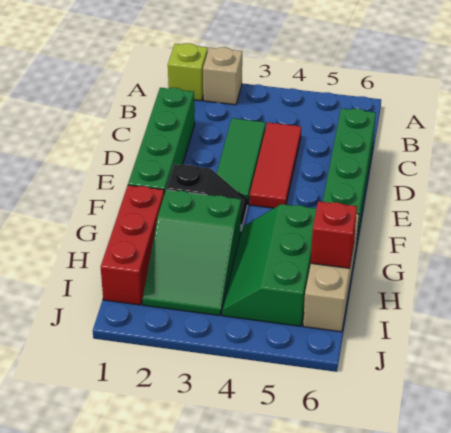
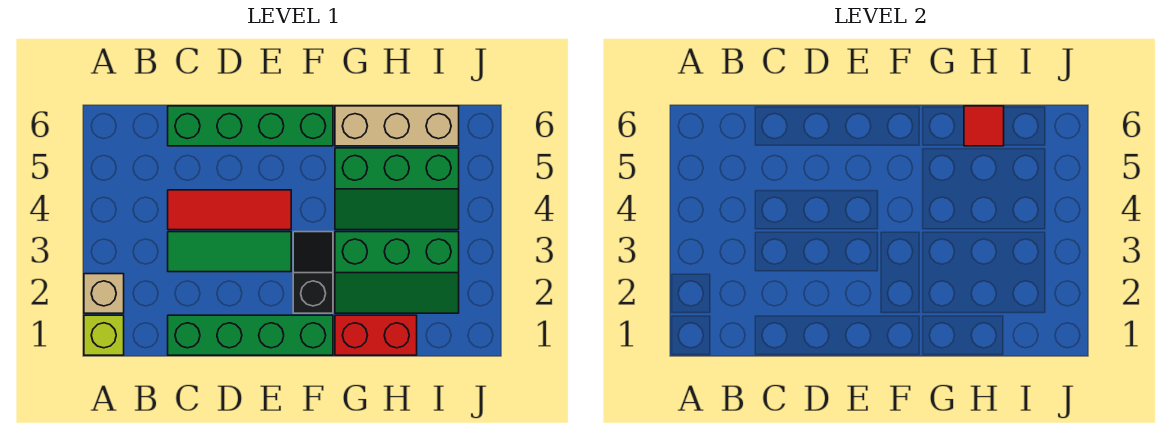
red brick G1:I1 level 1 -> red brick G1:H1 level 1
green slope G2:I3 level 1 top G -> green slope G2:I3 level 1 top 3
red brick H6 level 2 -> red tile H6 level 2

